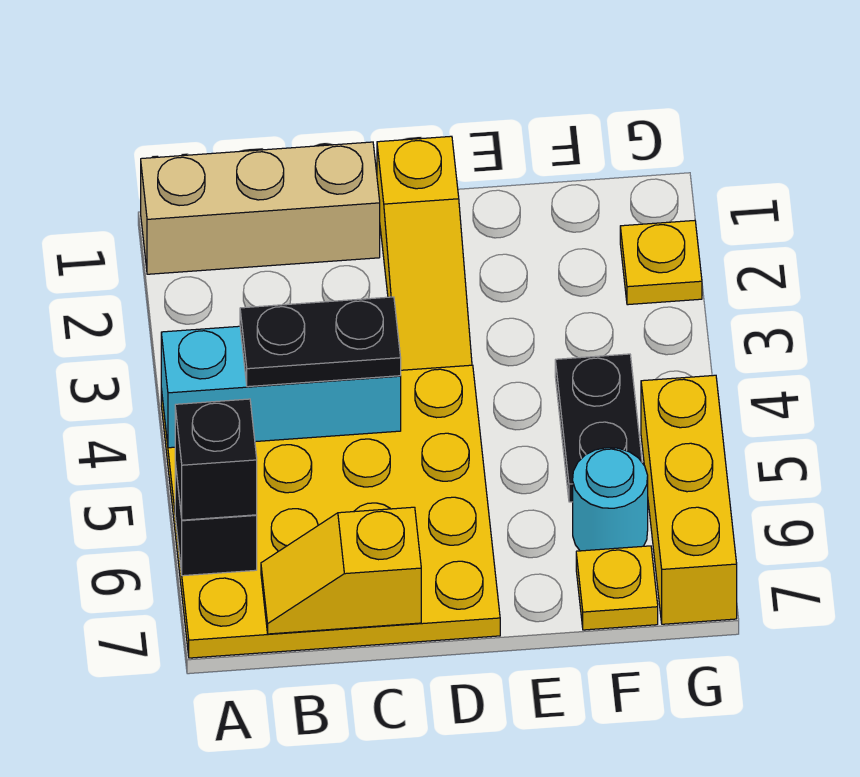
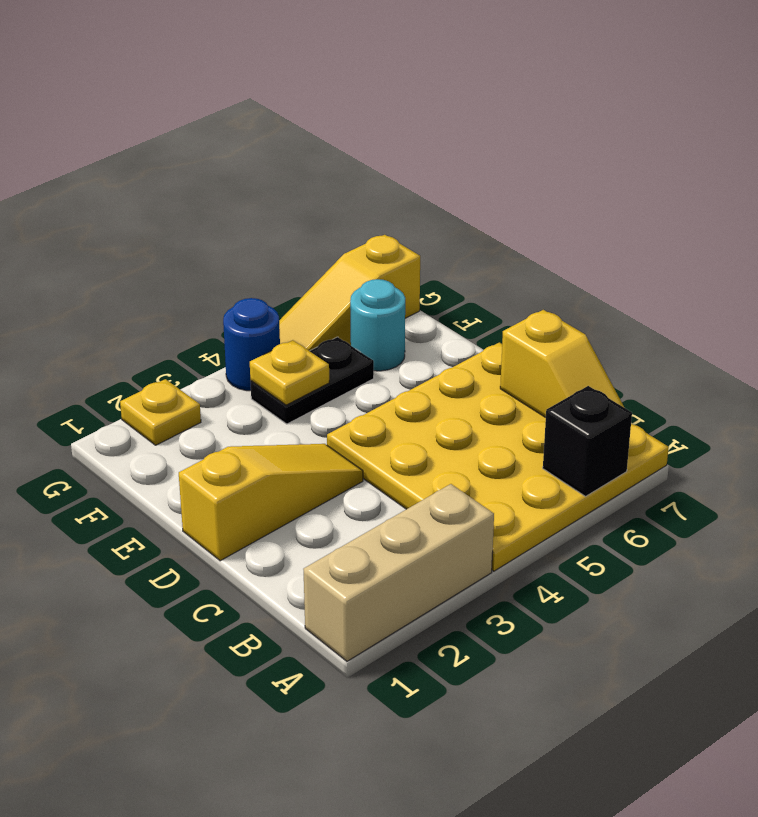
tan brick A1:C1 level 1 -> tan brick A1:A3 level 1
cyan brick A4:C4 level 2 -> none
black brick A6 level 3 -> none
black plate B4:C4 level 3 -> none
yellow plate F7 level 1 -> yellow plate F4 level 2
none -> blue round brick G4 level 1
yellow brick G5:G7 level 1 -> yellow slope G5:G7 level 1 top 7

